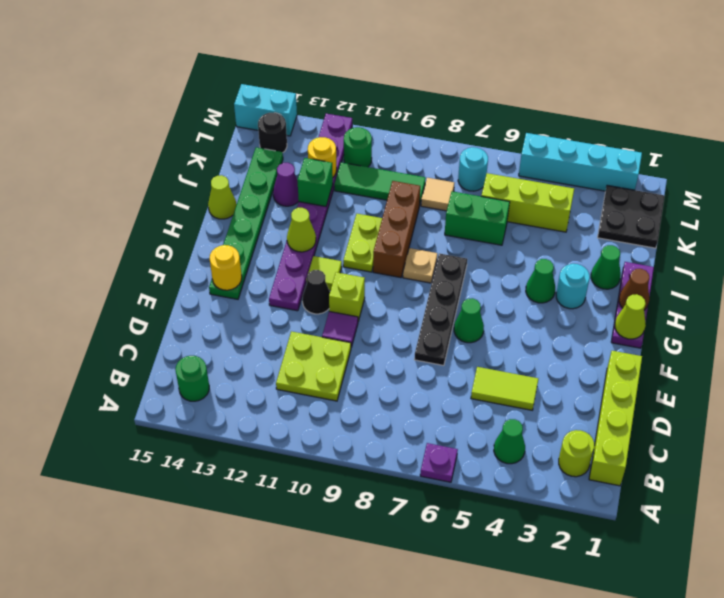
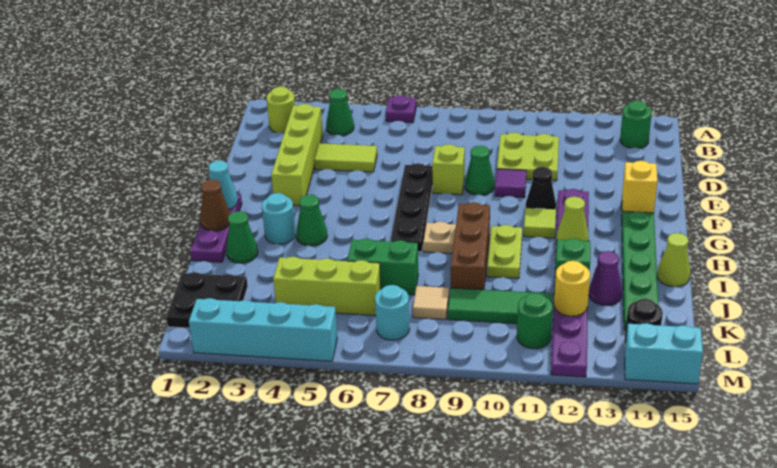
lime brick B1:E1 level 1 -> lime brick C3:F3 level 1
green cone F6 level 1 -> green cone E9 level 1
lime brick F10 level 1 -> lime brick E8 level 1
yellow round brick F14 level 2 -> yellow brick F14 level 2
lime cone G1 level 2 -> cyan cone G1 level 2

